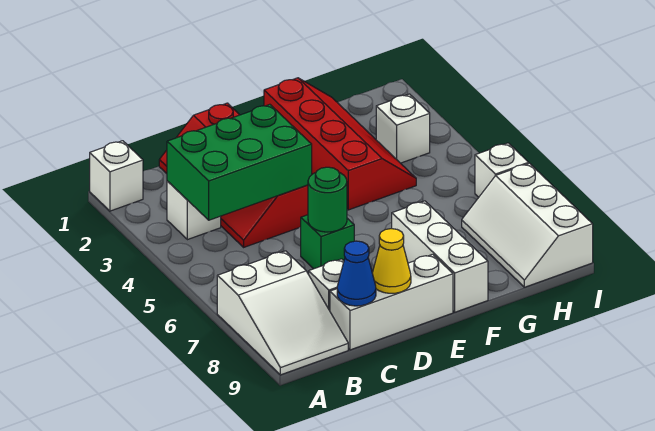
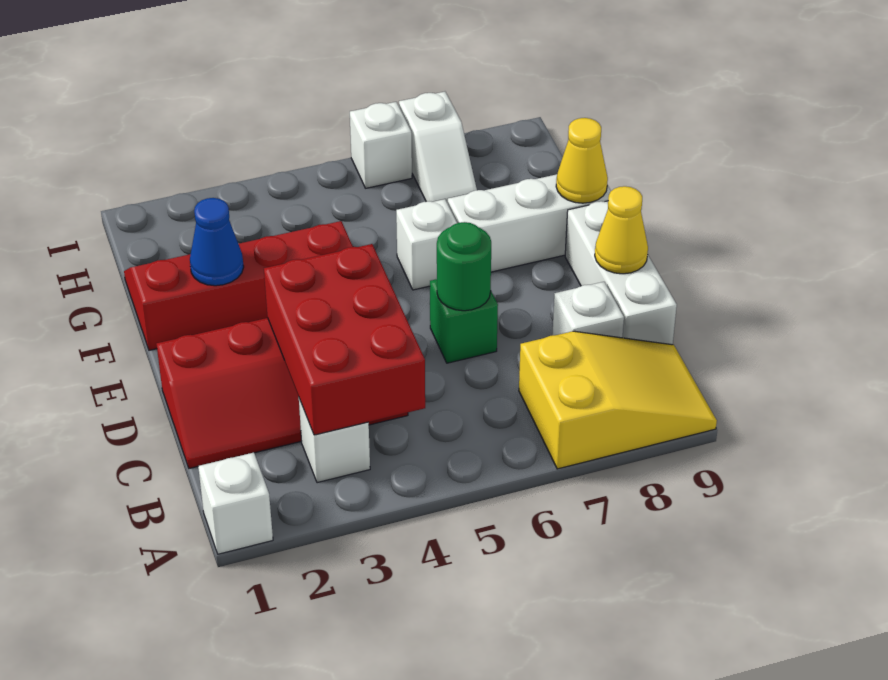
white slope A7:B9 level 1 top 7 -> yellow slope A7:B9 level 1 top 7
green brick B3:D4 level 2 -> red brick B3:D4 level 2
blue cone C9 level 2 -> blue cone F2 level 2
none -> yellow cone F9 level 2
white brick H3 level 1 -> white brick F6 level 1
white slope H7:I9 level 1 top I -> white slope H7:I7 level 1 top I

